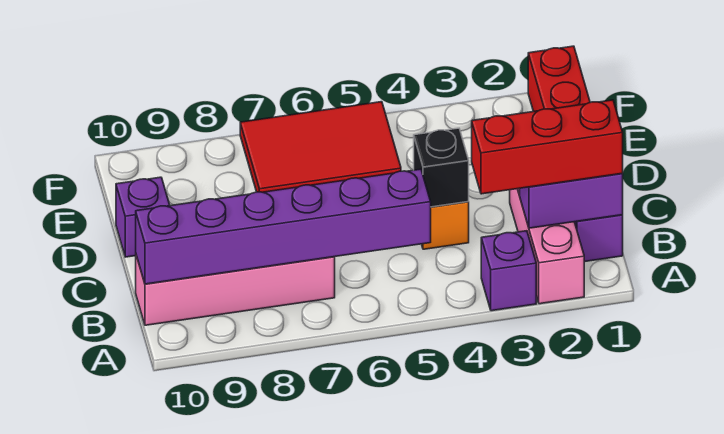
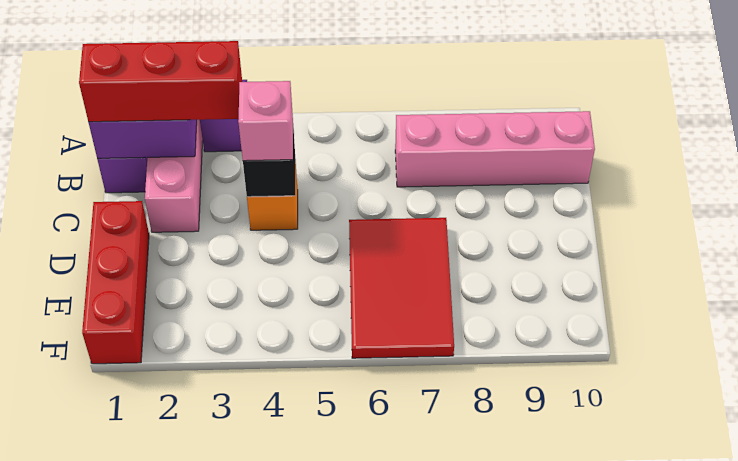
purple brick B5:B10 level 2 -> none
none -> pink brick C4 level 3
purple brick D10 level 1 -> none
red tile E5:F7 level 1 -> red tile D6:F7 level 1

